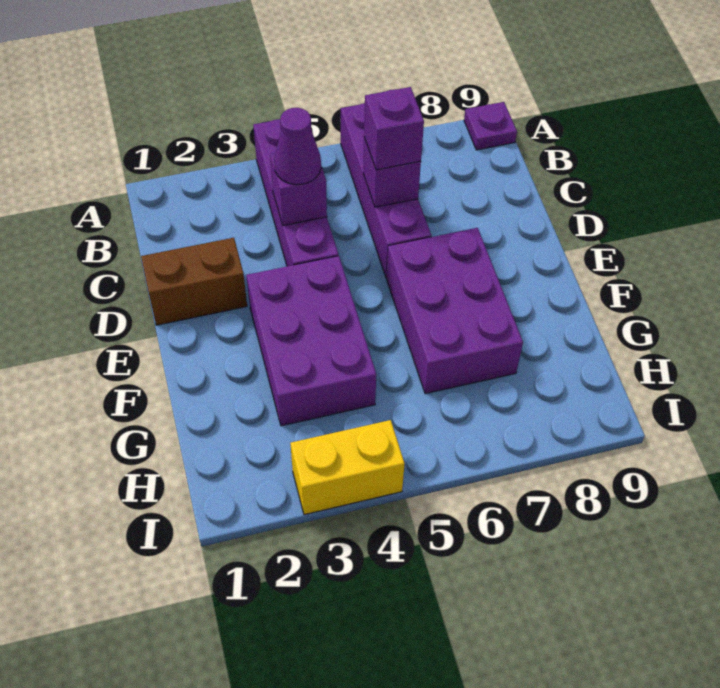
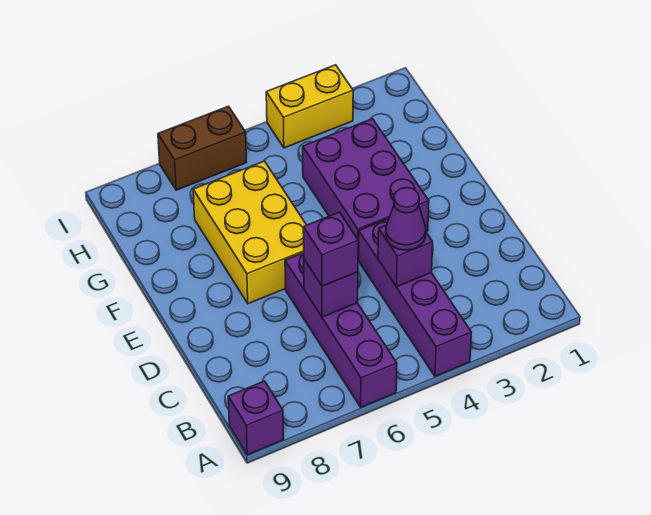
purple plate A9 level 1 -> purple brick A9 level 1
brown brick D1:D2 level 1 -> brown brick I6:I7 level 1
purple brick E6:G7 level 1 -> yellow brick E6:G7 level 1

